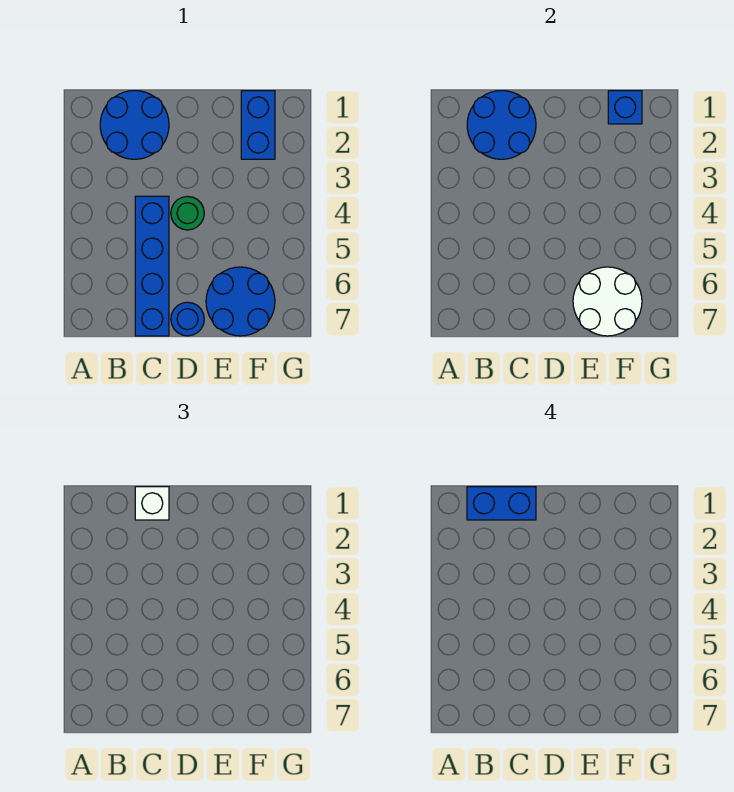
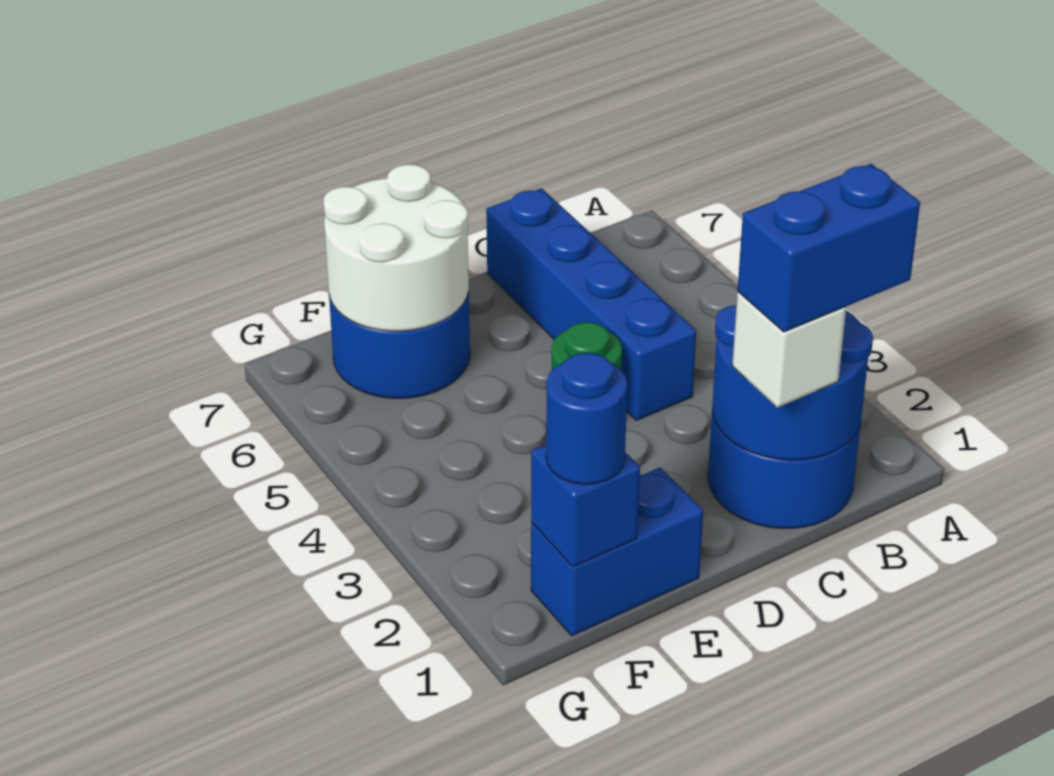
blue round brick D7 level 1 -> blue round brick F1 level 3
blue brick F1:F2 level 1 -> blue brick E1:F1 level 1

